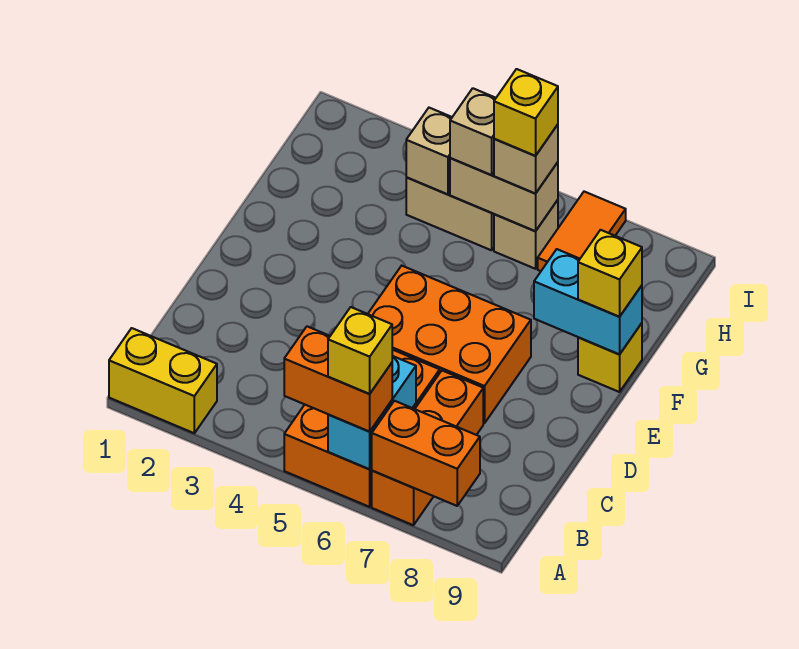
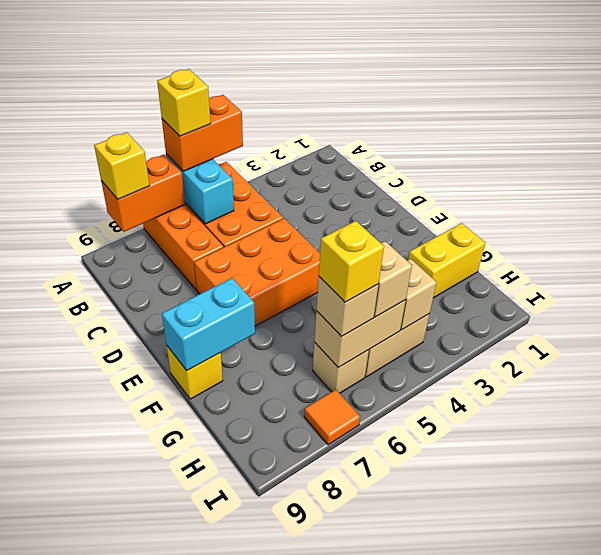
yellow brick A1:A2 level 1 -> yellow brick G1:G2 level 1
yellow brick F9 level 3 -> yellow brick A8 level 3
orange tile H7:I7 level 1 -> orange tile I7 level 1

